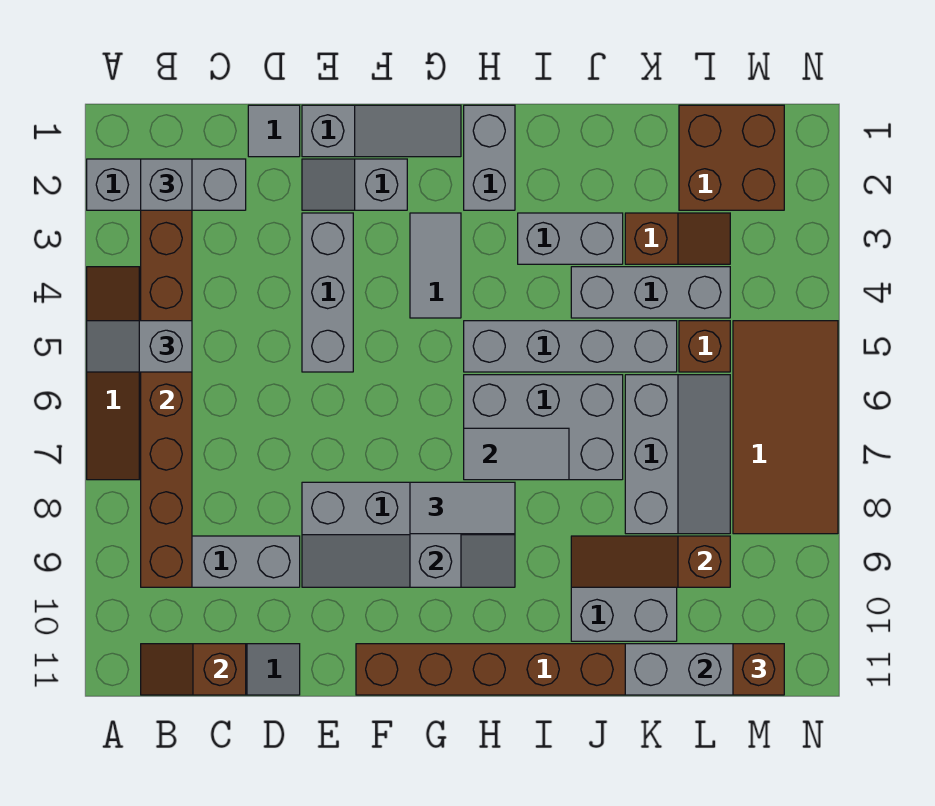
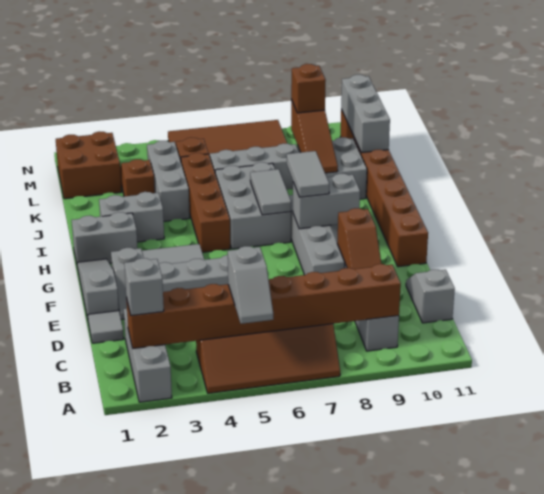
brown slope B11:C11 level 2 top C -> brown slope D9:E9 level 2 top E
grey brick H5:K5 level 1 -> brown brick H5:K5 level 1
grey brick I3:J3 level 1 -> grey brick I2:I3 level 1
brown brick M11 level 3 -> brown brick L9 level 3

